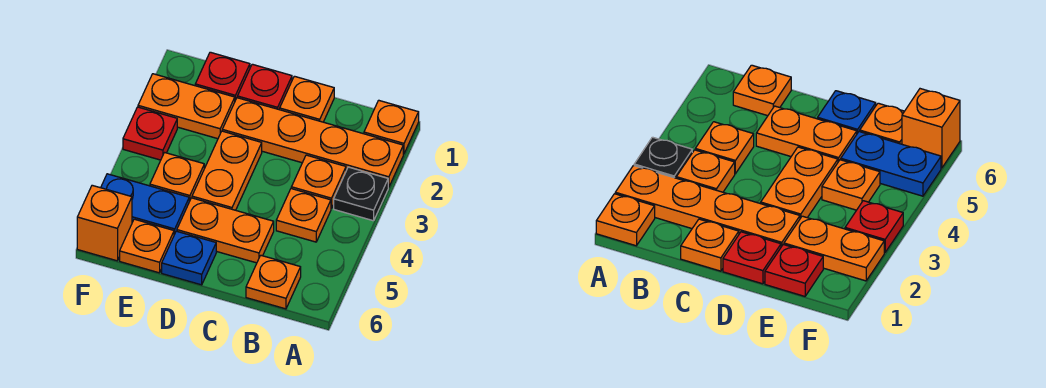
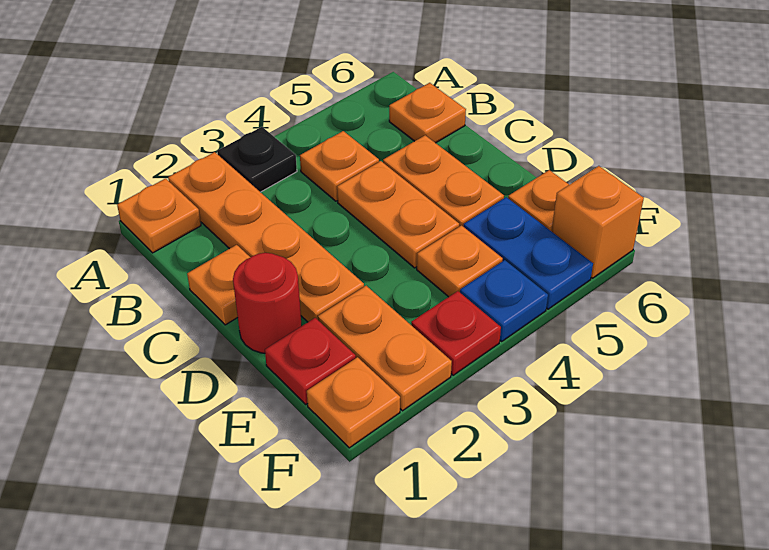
orange plate B3 level 1 -> orange plate F1 level 1
red plate D1 level 1 -> red round brick D1 level 1
orange plate D3:D4 level 1 -> orange plate C4:D4 level 1
blue plate D6 level 1 -> blue plate F4 level 1

